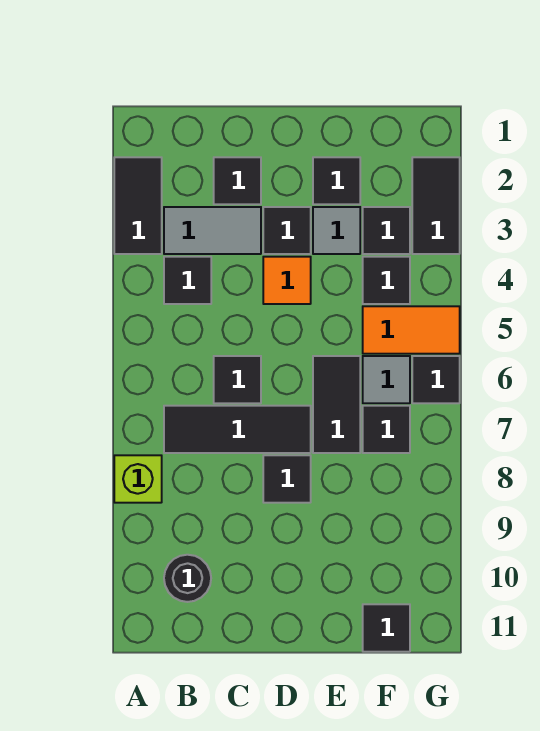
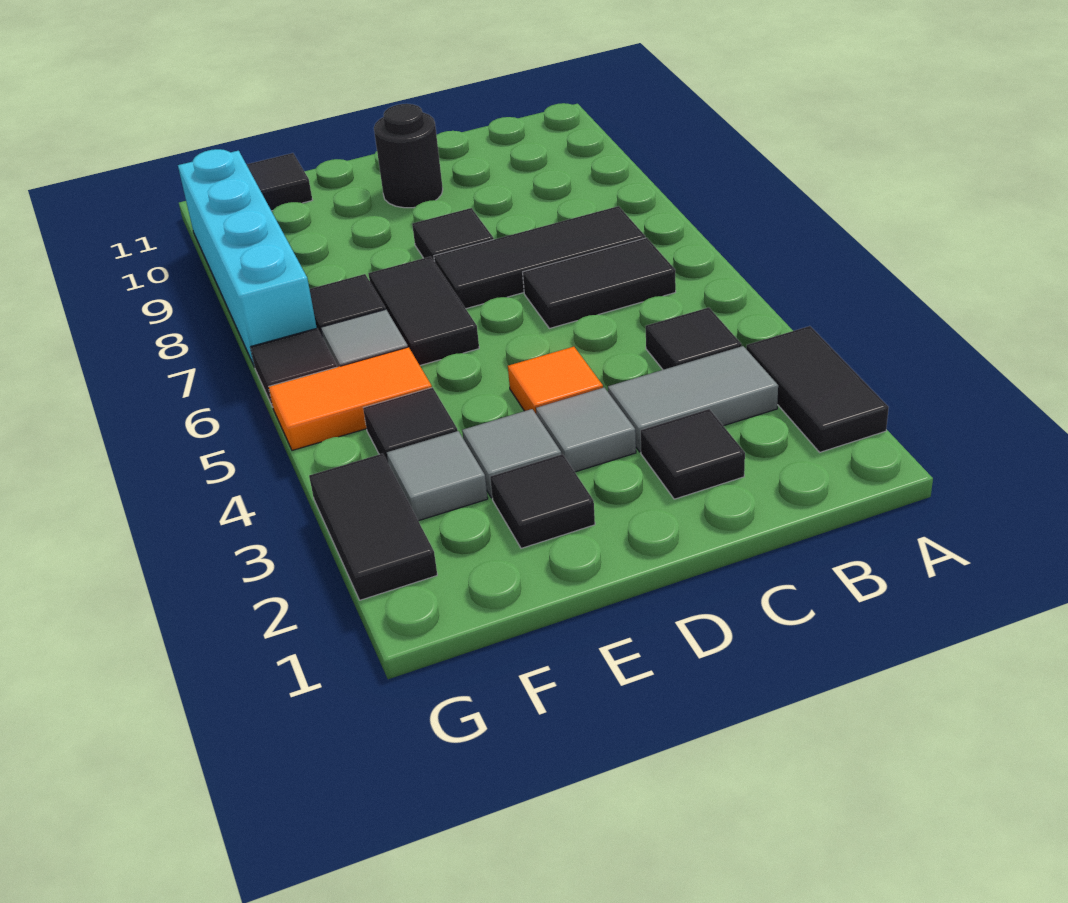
lime brick A8 level 1 -> none
black round brick B10 level 1 -> black round brick D10 level 1
black tile C6 level 1 -> black tile B6:C6 level 1
black tile D3 level 1 -> grey tile D3 level 1
black tile F3 level 1 -> grey tile F3 level 1
none -> cyan brick G7:G10 level 1

